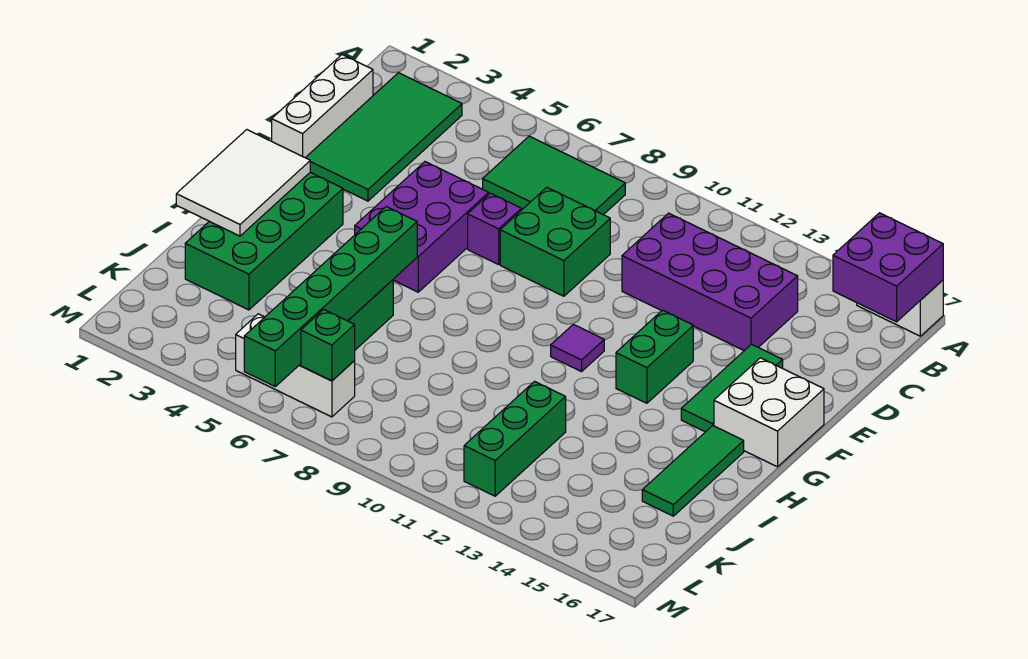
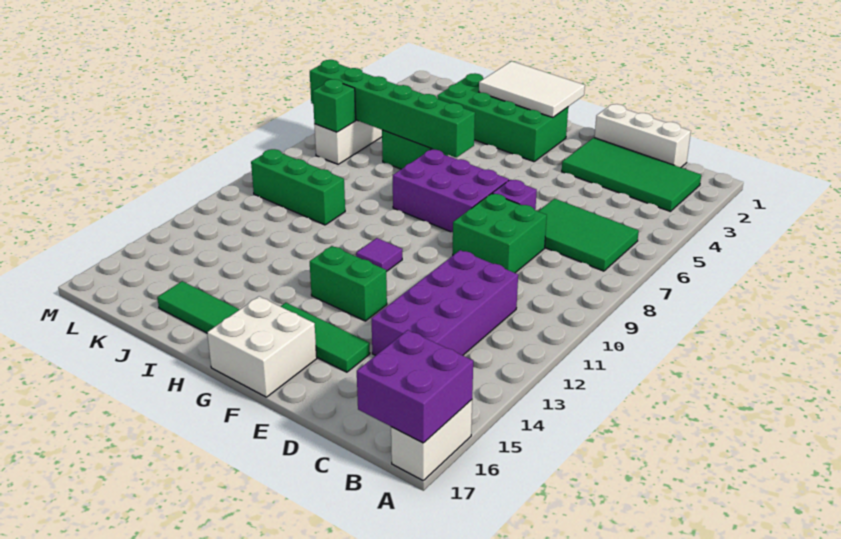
green tile B6:C8 level 1 -> green tile B6:D7 level 1
purple brick E5:G6 level 1 -> purple brick F7:H8 level 1
green brick J12:L12 level 1 -> green brick J10:L10 level 1

